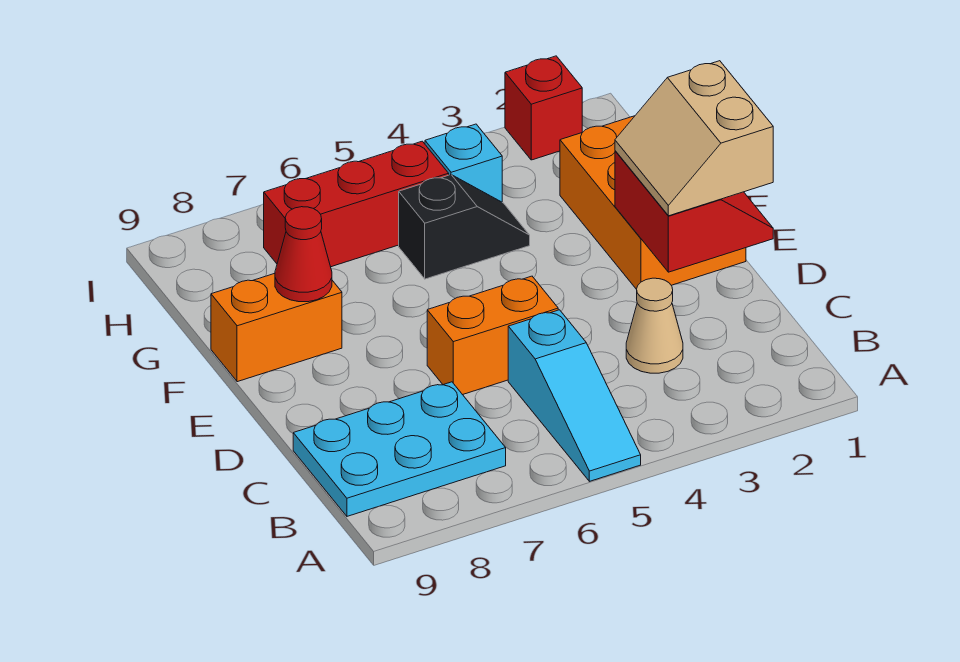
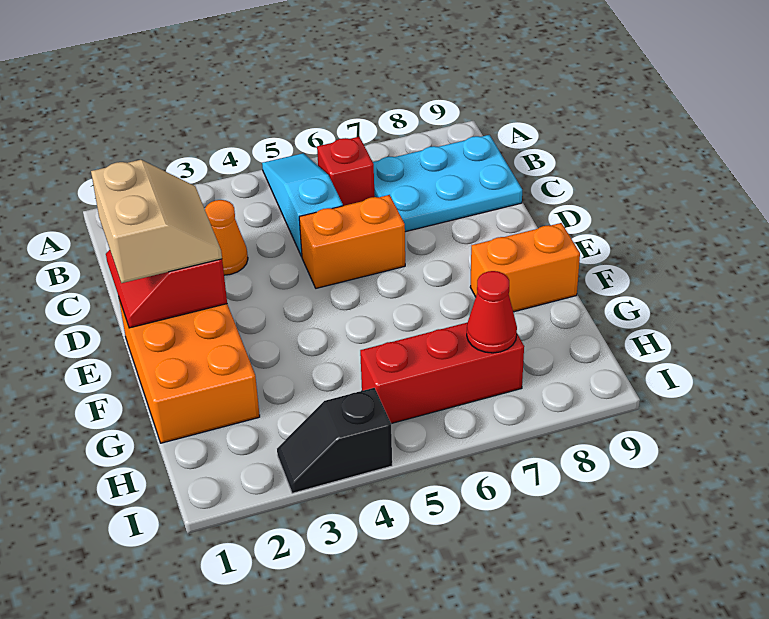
tan cone C3 level 1 -> orange cone C3 level 1
red cone F8 level 2 -> red cone H7 level 2
black slope G4:G5 level 1 top 5 -> black slope I3:I4 level 1 top 4
cyan brick H4 level 1 -> none
red brick I2 level 1 -> red brick B6 level 1

